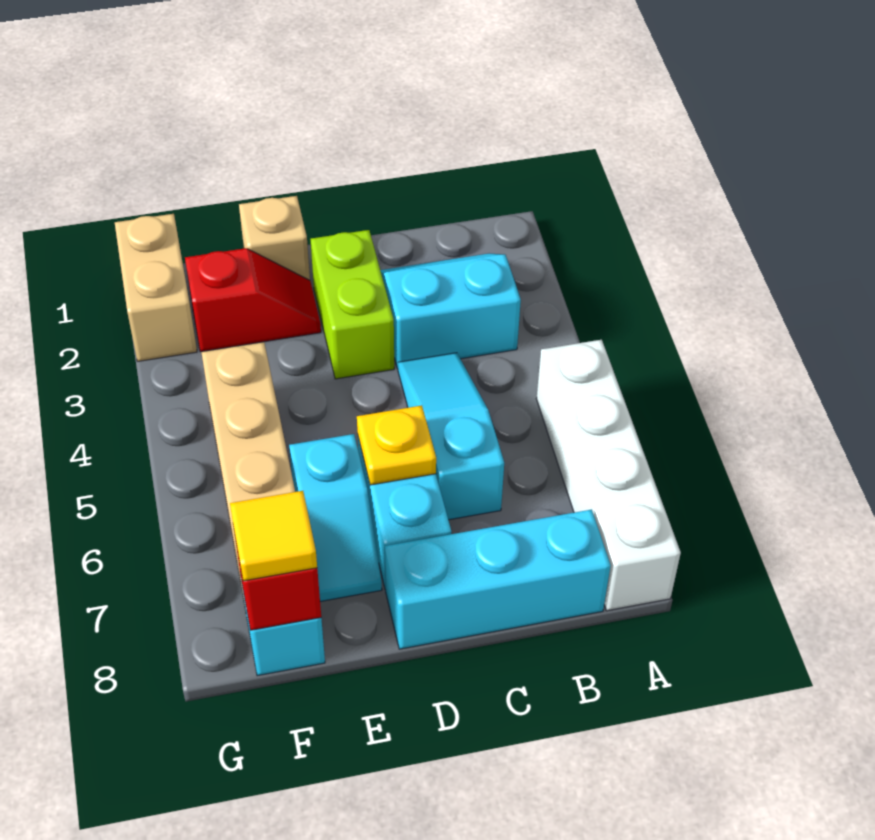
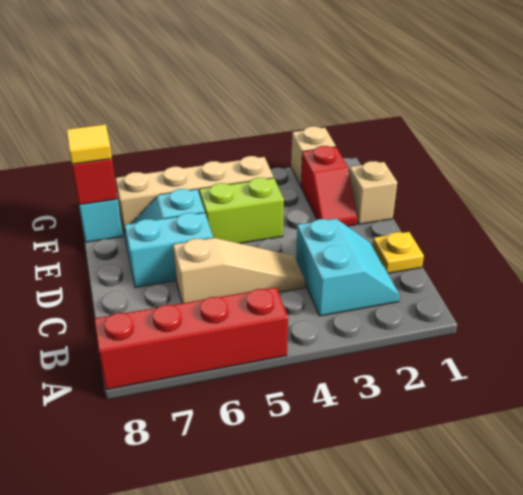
white brick A5:A8 level 1 -> red brick A5:A8 level 1
cyan brick B8:D8 level 1 -> none
cyan slope C4:C6 level 1 top 6 -> tan slope C4:C6 level 1 top 6
lime brick D2:D3 level 1 -> lime brick E4:E5 level 1
yellow plate D6 level 2 -> yellow plate C1 level 1
tan brick G1:G2 level 1 -> tan brick G2 level 1

